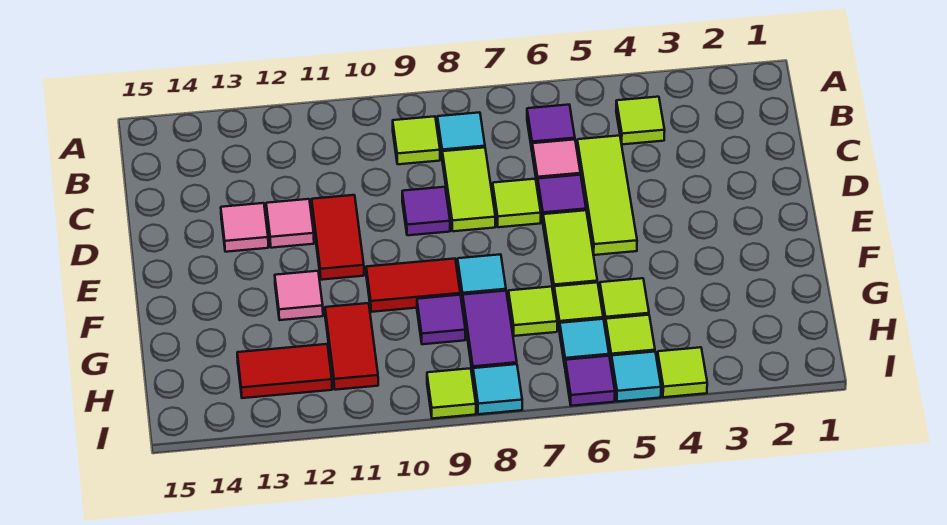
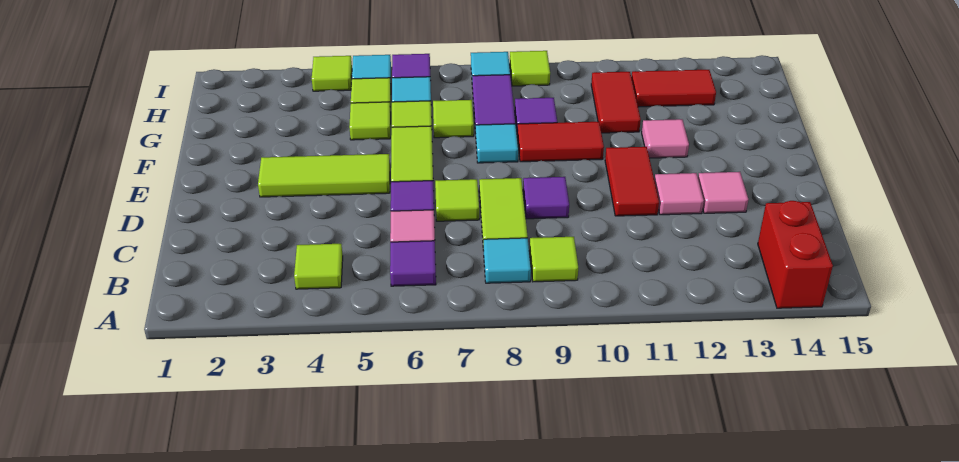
none -> red brick A14:B14 level 1
lime tile C5:E5 level 1 -> lime tile E3:E5 level 1

